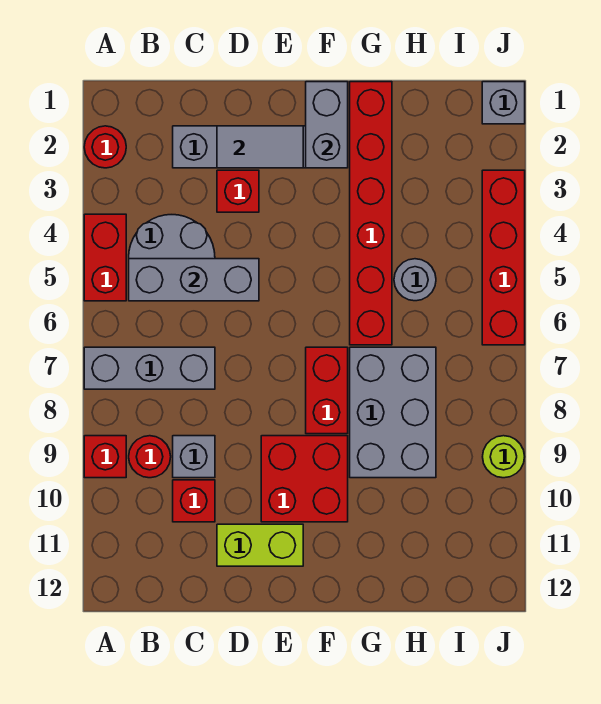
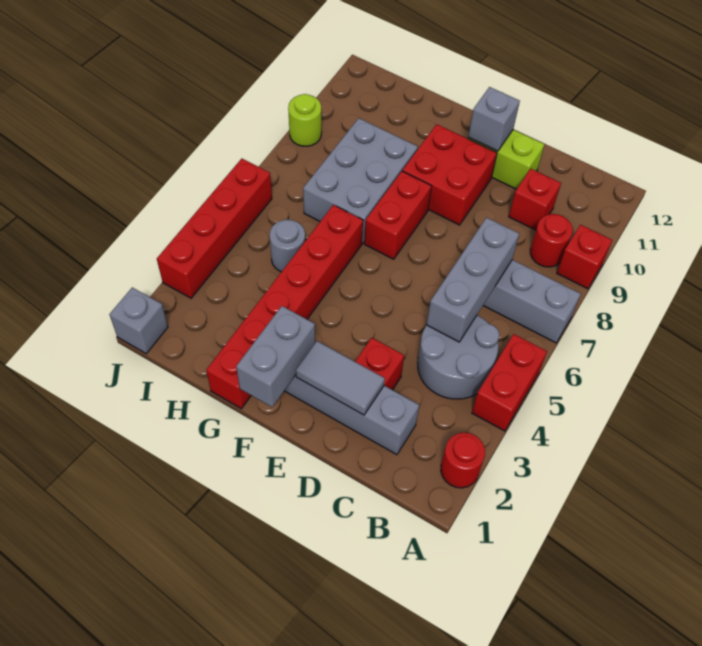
grey brick B5:D5 level 2 -> grey brick C5:C7 level 2
grey brick C9 level 1 -> grey brick E11 level 2

